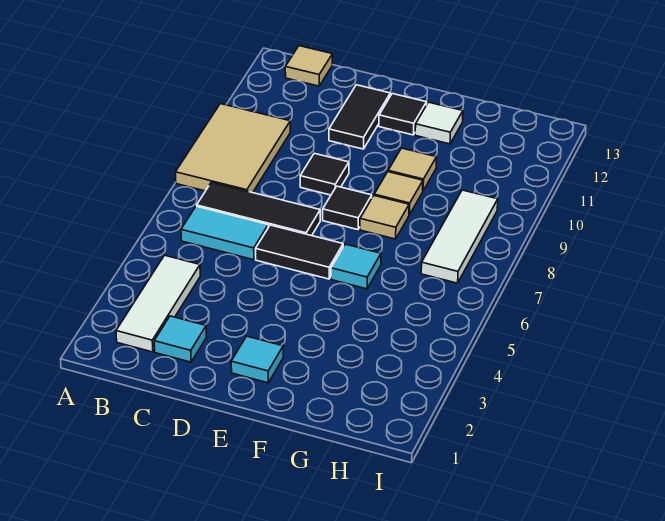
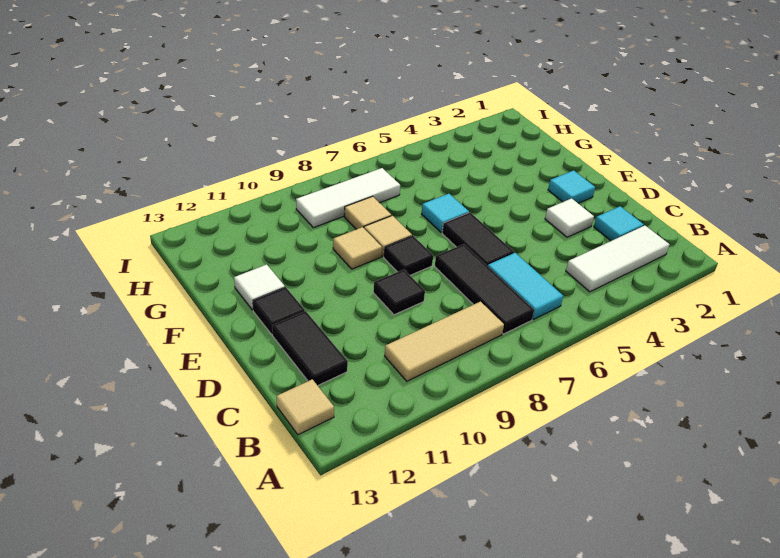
tan tile A8:B10 level 1 -> tan tile B8:B10 level 1
none -> white tile D3 level 1
black tile D11:D12 level 1 -> black tile C12:D12 level 1
tan tile F10 level 1 -> tan tile G8 level 1

